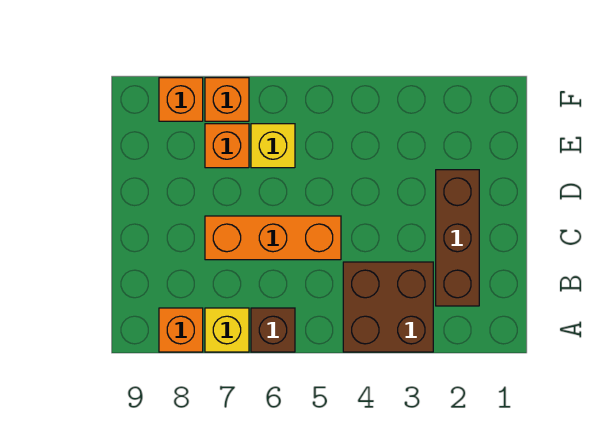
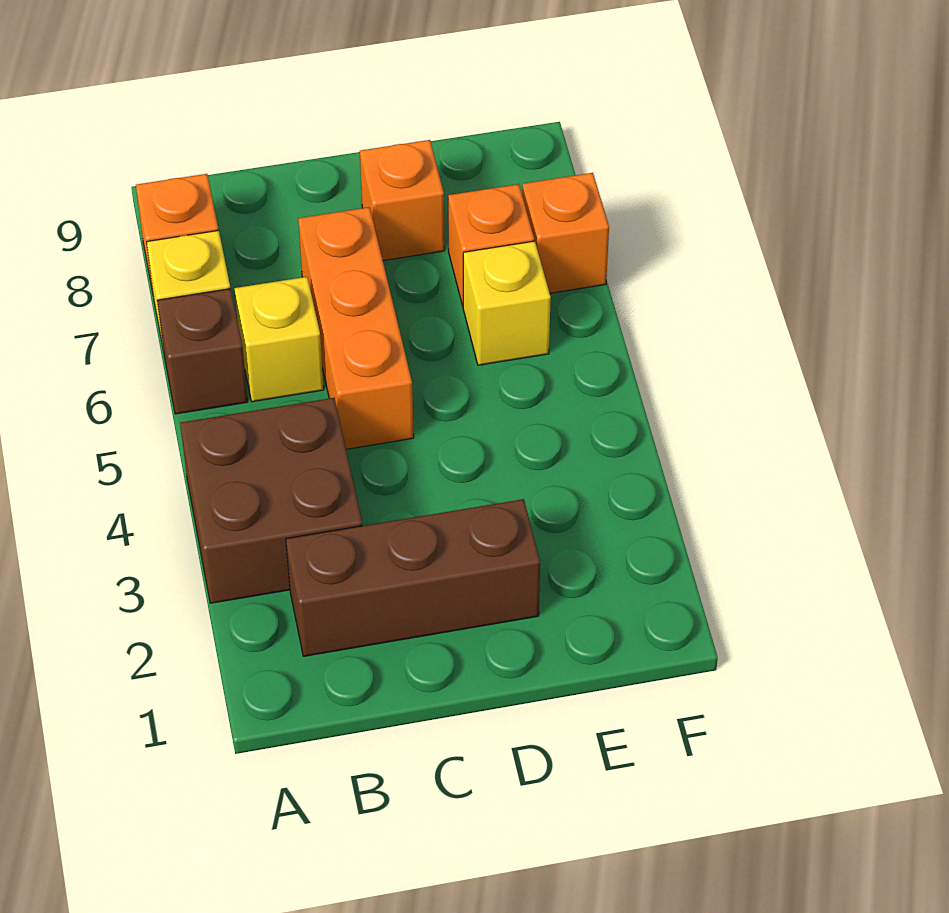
none -> yellow brick B6 level 1
orange brick F8 level 1 -> orange brick D8 level 1

